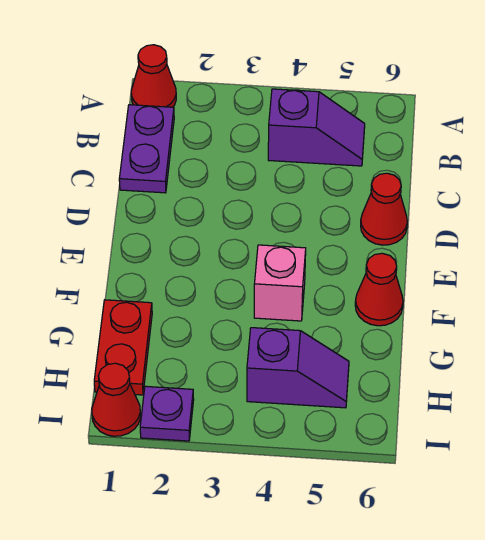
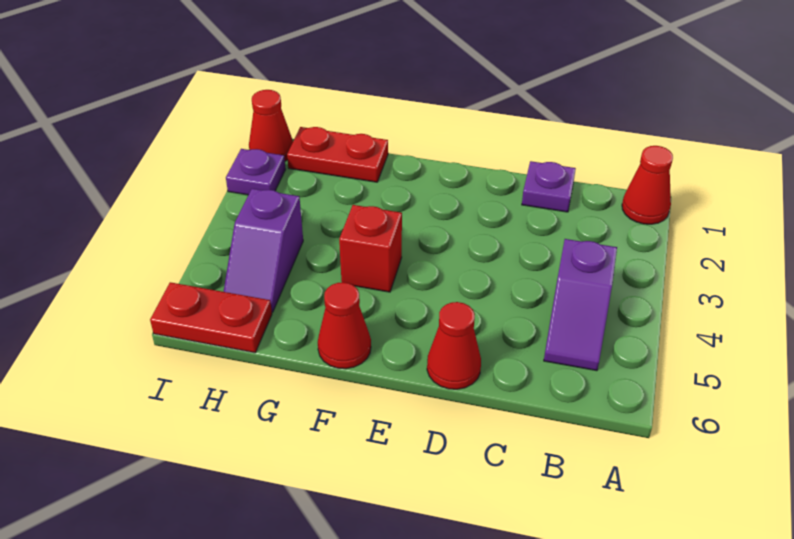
purple plate B1:C1 level 1 -> purple plate C1 level 1
pink brick F4 level 1 -> red brick F4 level 1
none -> red plate H6:I6 level 1

